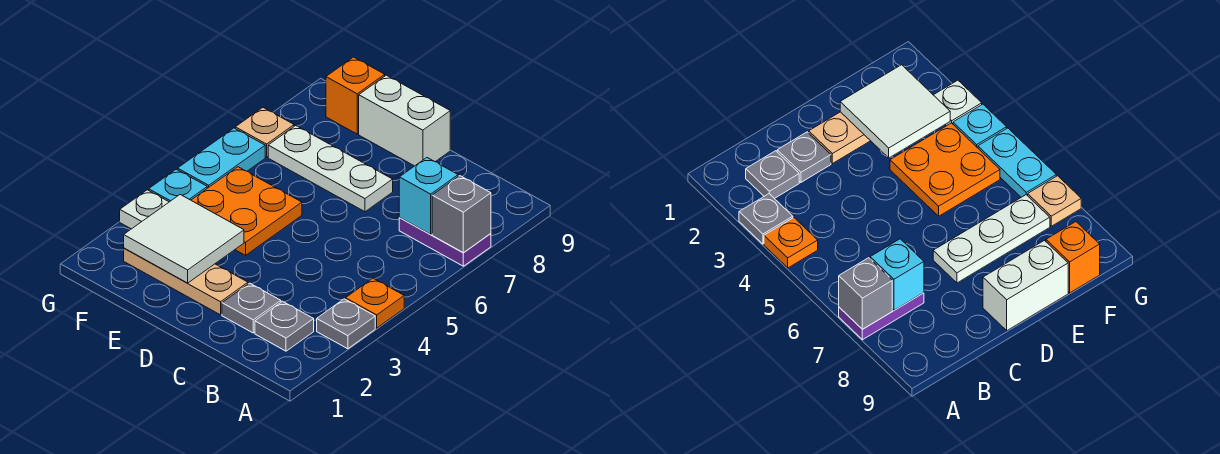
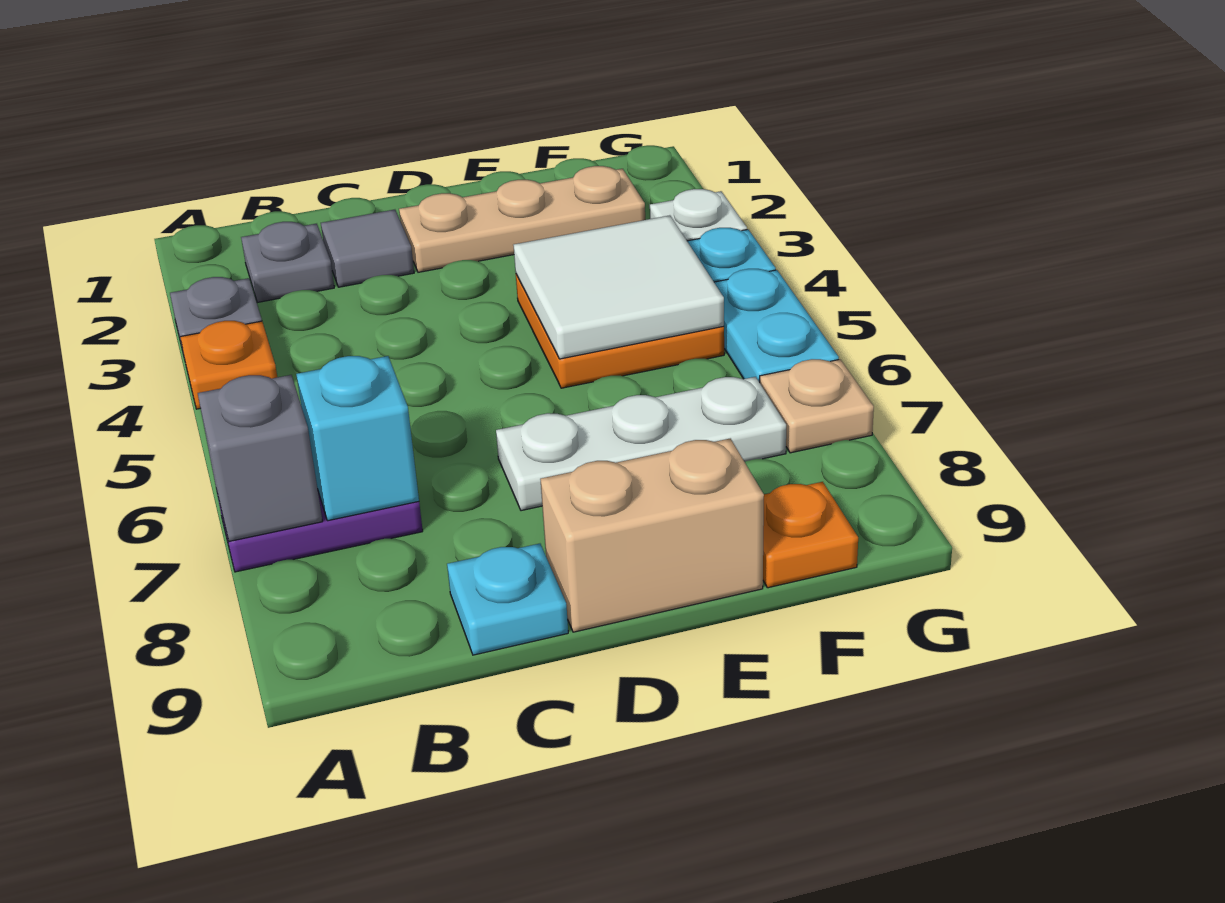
grey plate C2 level 1 -> grey tile C2 level 1
none -> cyan plate C9 level 1
white brick D9:E9 level 1 -> tan brick D9:E9 level 1
white tile E2:F3 level 2 -> white tile E4:F5 level 2
orange brick F9 level 1 -> orange plate F9 level 1

